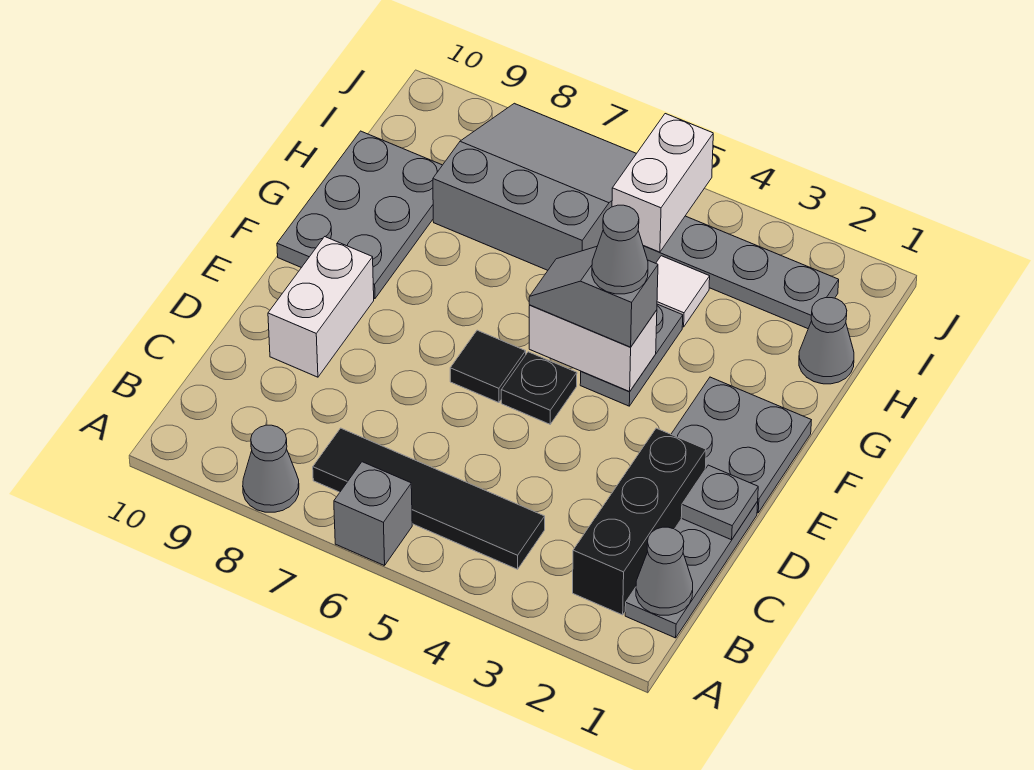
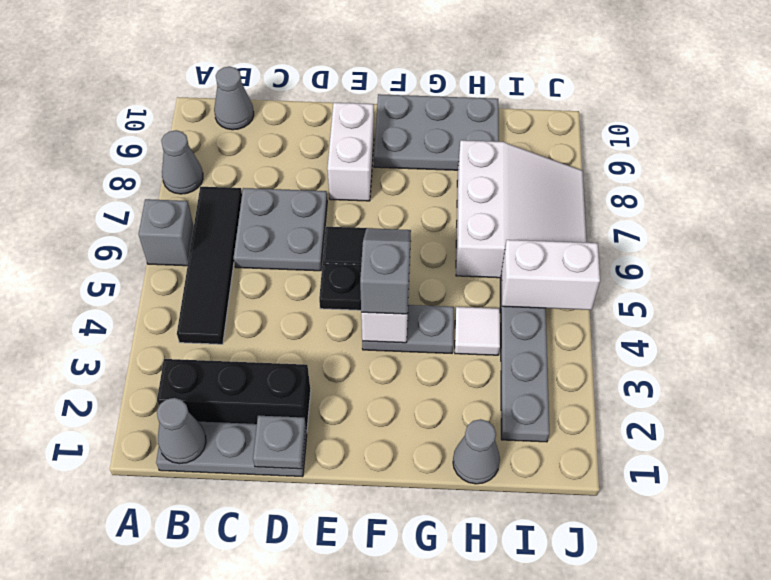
white brick D9:E9 level 1 -> white brick E8:E9 level 1
grey plate E1:F2 level 1 -> grey plate C6:D7 level 1
grey cone F4 level 4 -> grey cone B10 level 1
grey slope H6:J8 level 1 top H -> white slope H6:J8 level 1 top H

